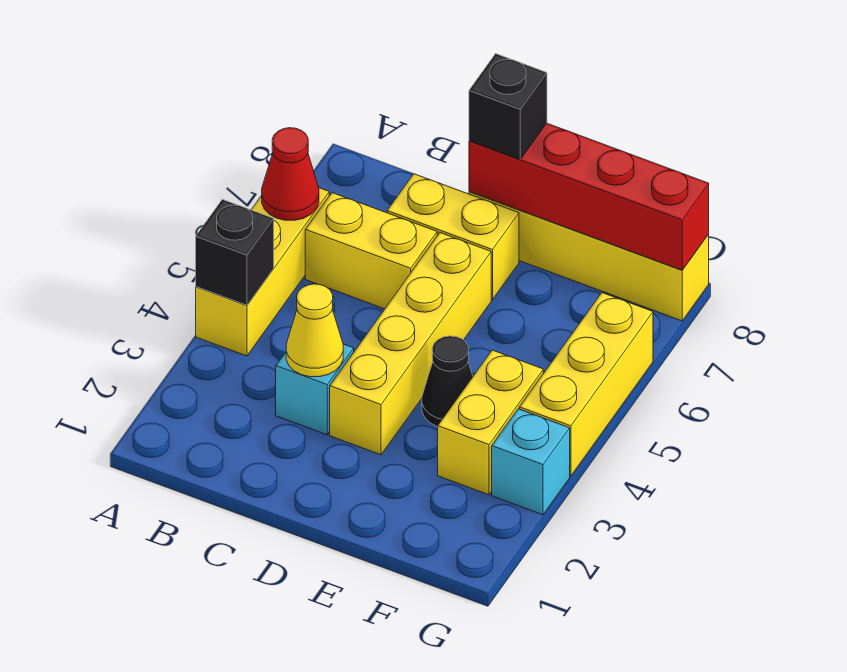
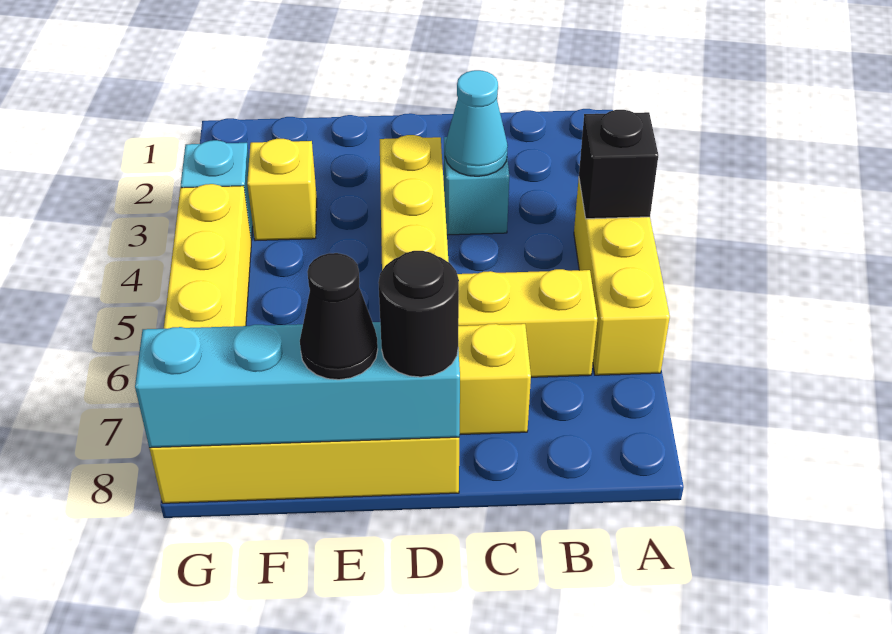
red cone A6 level 2 -> none
yellow cone C3 level 2 -> cyan cone C3 level 2
red brick D8:G8 level 2 -> cyan brick D8:G8 level 2
black brick D8 level 3 -> black round brick D8 level 3
black cone E4 level 1 -> black cone E8 level 3
yellow brick F3:F4 level 1 -> yellow brick F3 level 1

